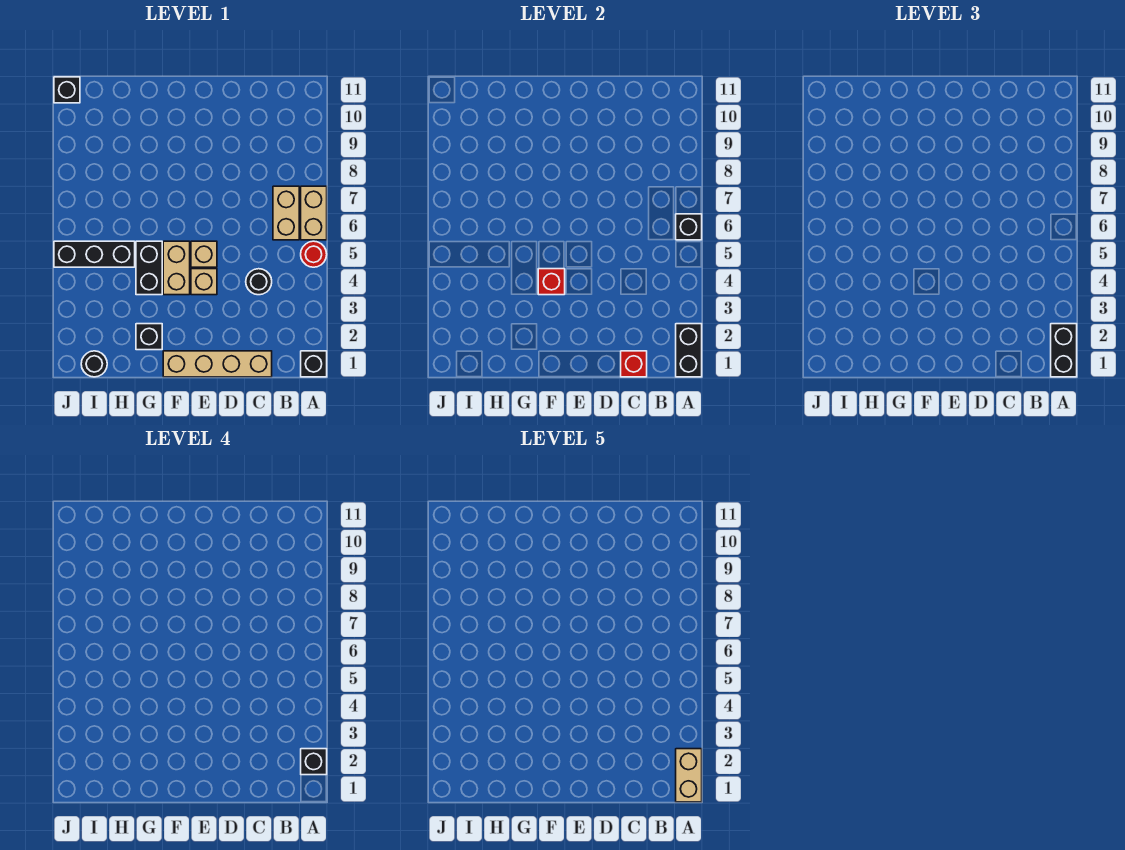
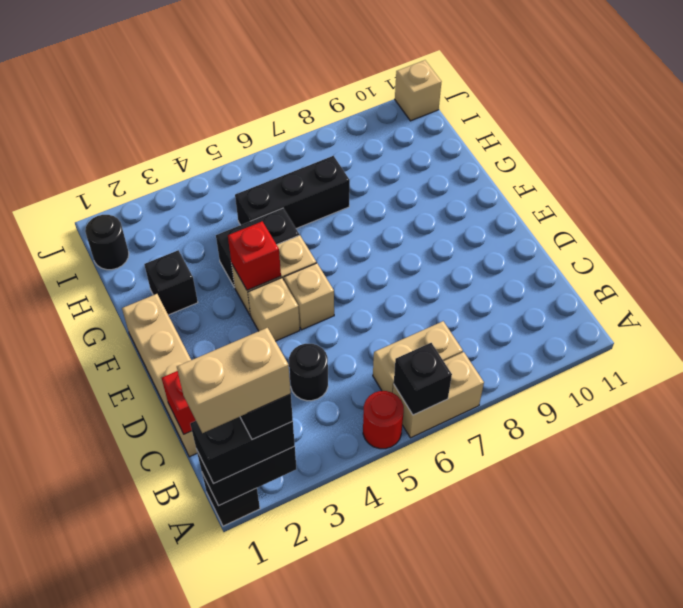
black brick H5:J5 level 1 -> black brick H5:H7 level 1
black brick J11 level 1 -> tan brick J11 level 1

